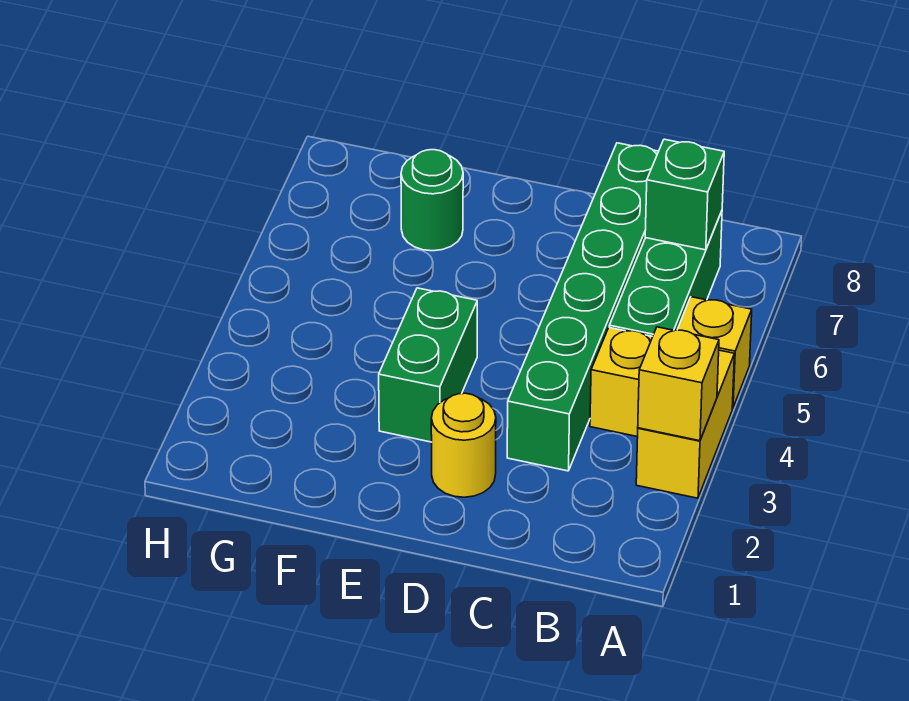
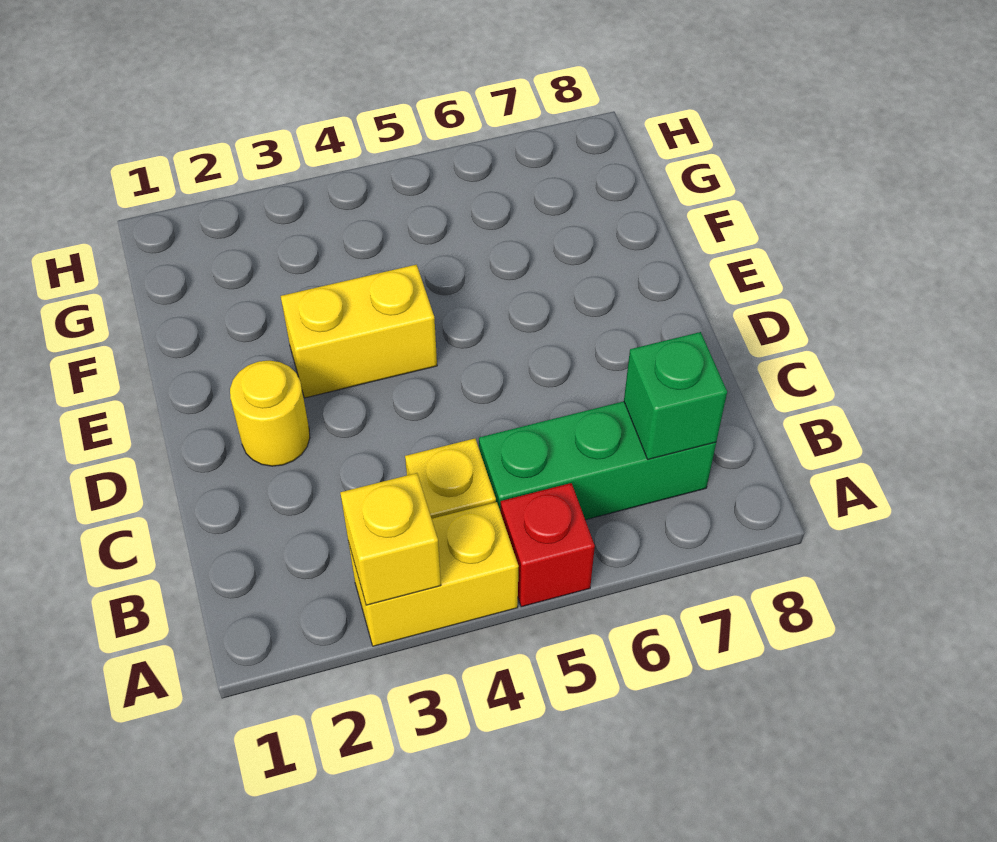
yellow brick A5 level 1 -> red brick A5 level 1
green brick C3:C8 level 1 -> none
green brick E3:E4 level 1 -> yellow brick E3:E4 level 1
green round brick F7 level 1 -> none

